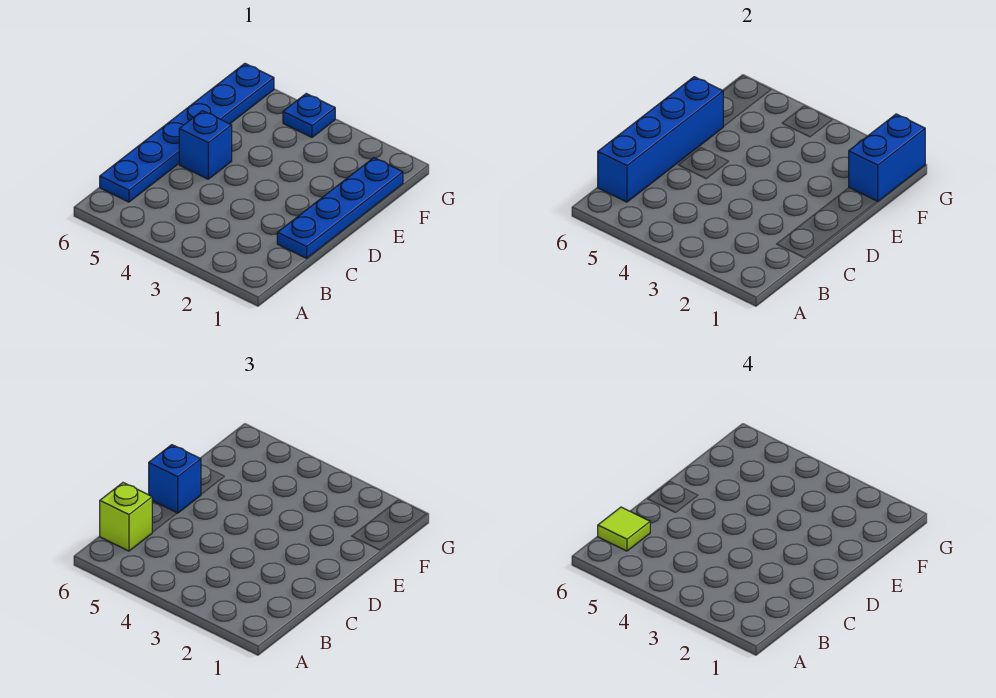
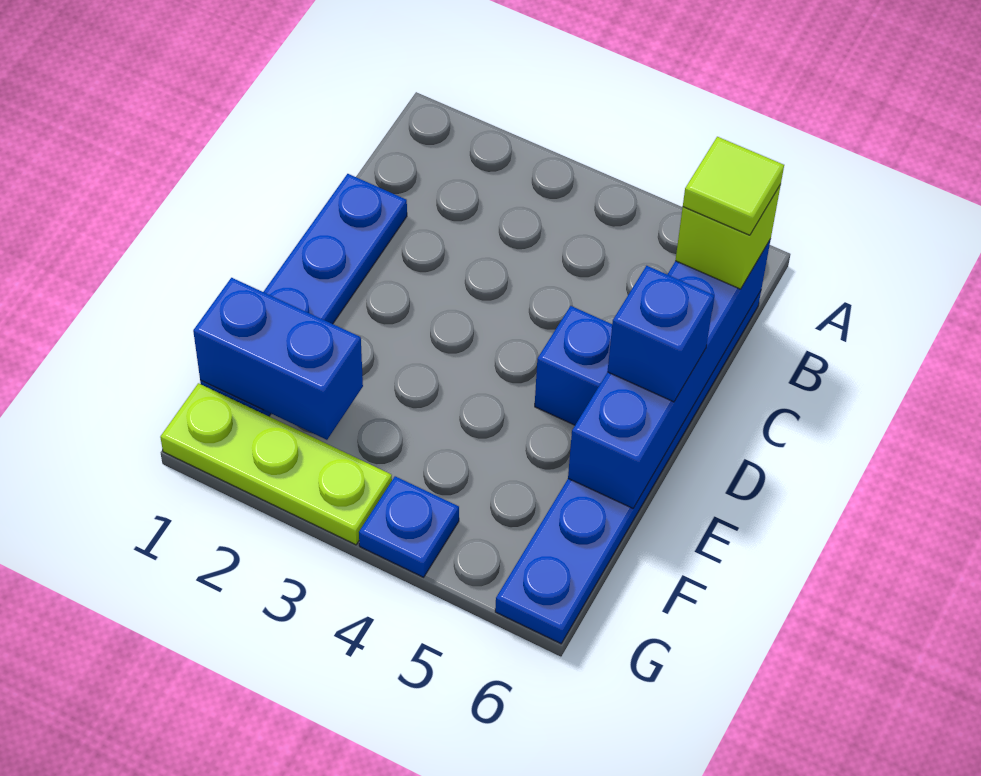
blue brick F1:G1 level 2 -> blue brick F1:F2 level 2
none -> lime plate G1:G3 level 1

